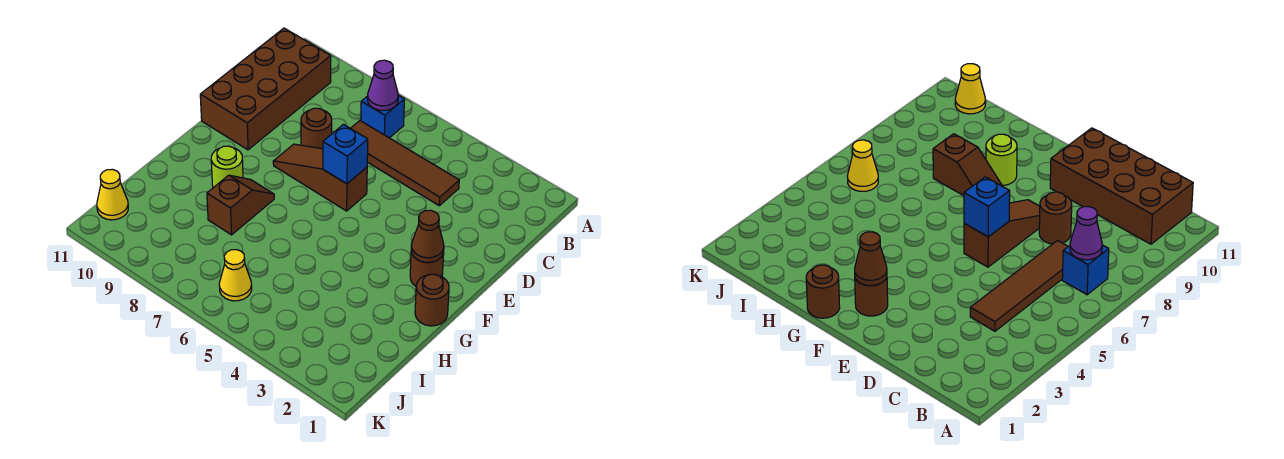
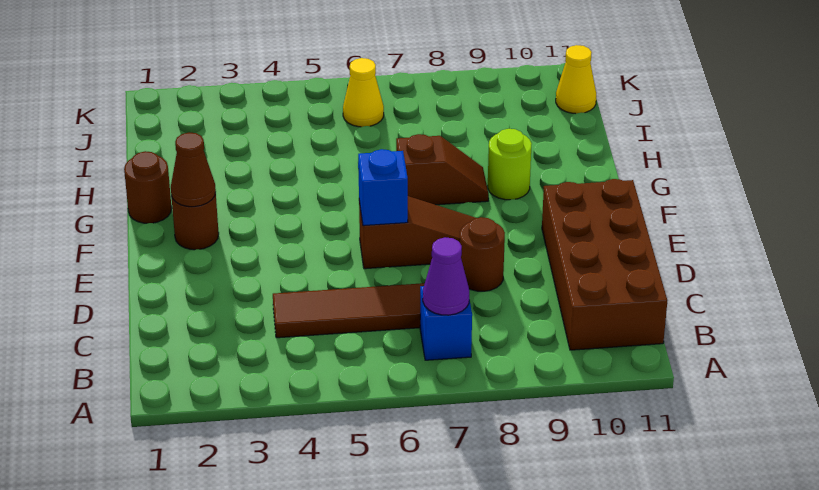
brown slope G8:H8 level 1 top H -> brown slope G7:G8 level 1 top 7

